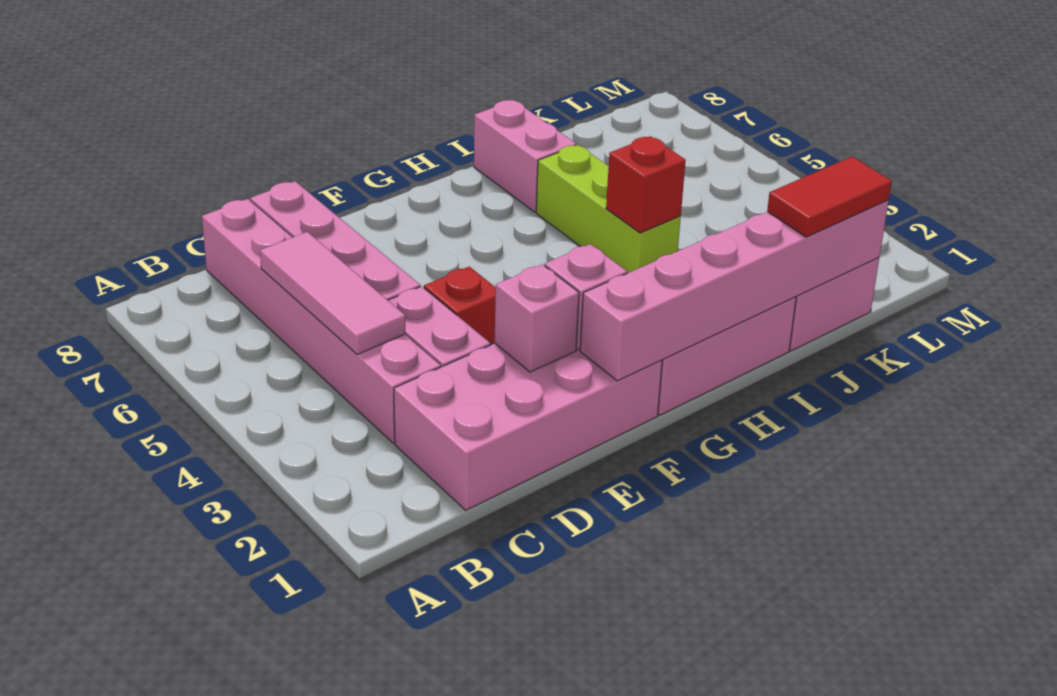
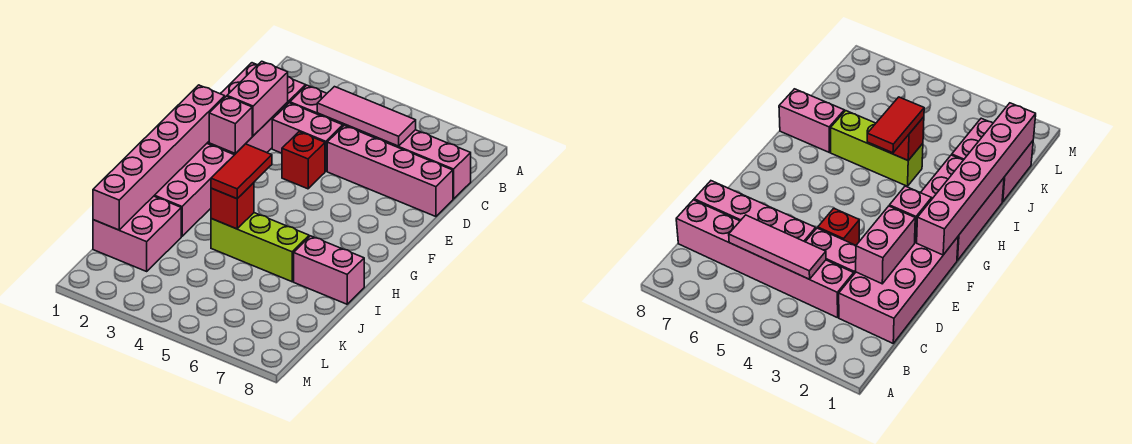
pink brick E2 level 2 -> pink brick D2:E2 level 2
red tile J1:K1 level 3 -> red tile H4:I4 level 3

